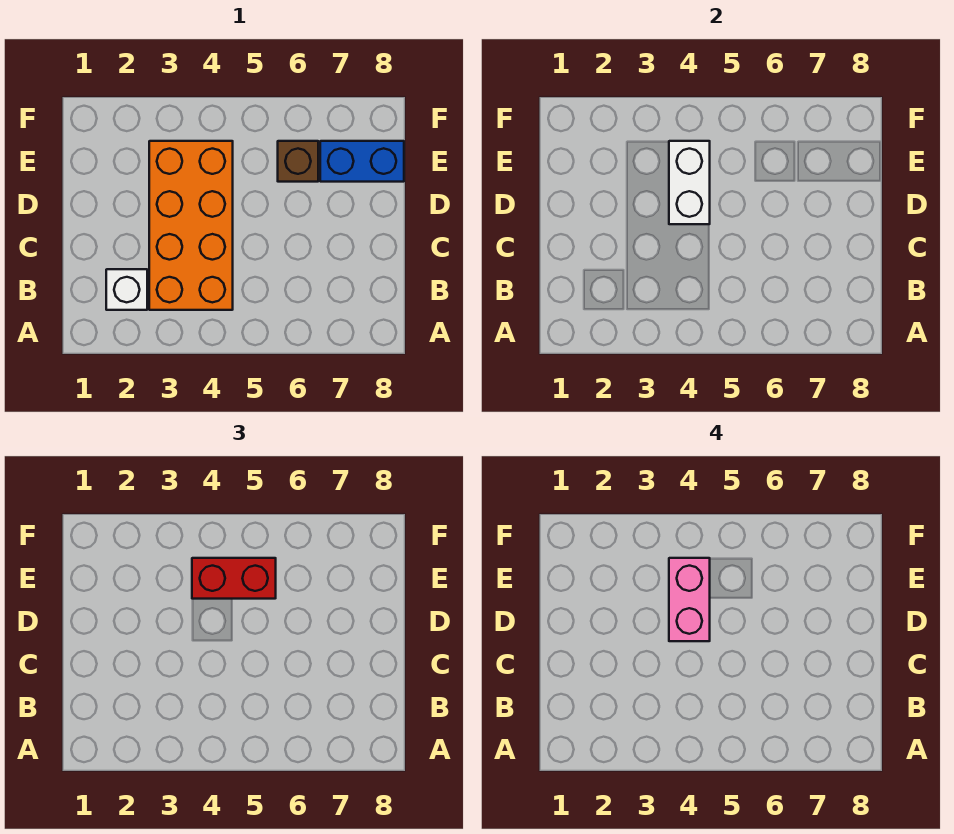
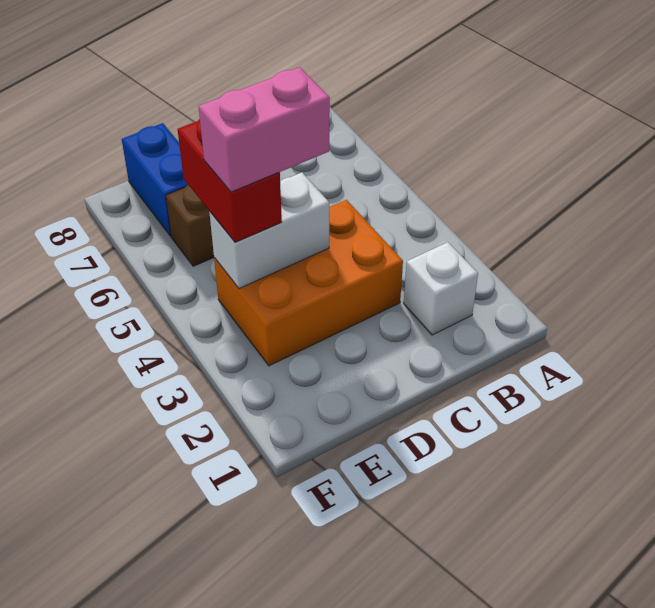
orange brick B3:E4 level 1 -> orange brick C3:E4 level 1

